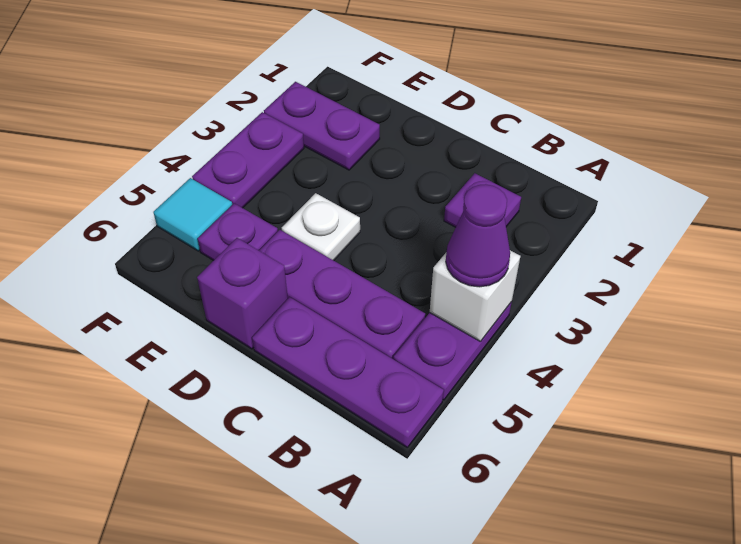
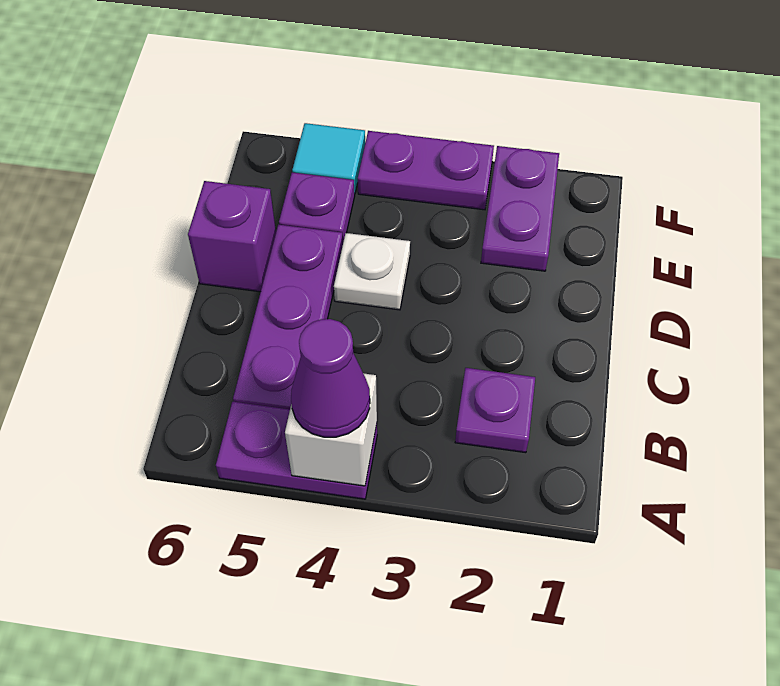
purple plate A6:C6 level 1 -> none

